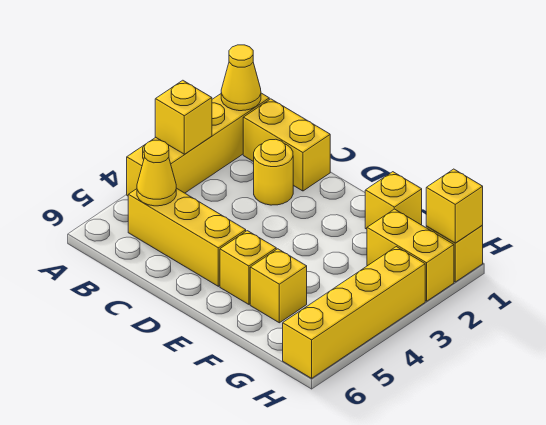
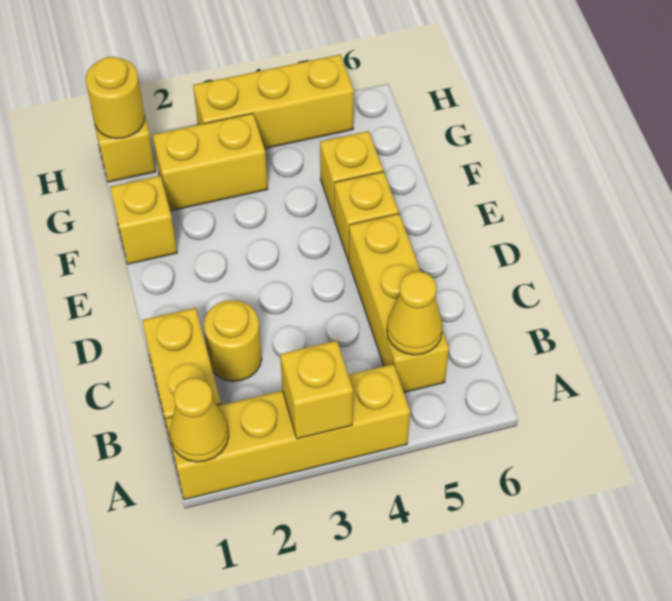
yellow brick G2:H2 level 1 -> yellow brick G2:G3 level 1
yellow brick H1 level 2 -> yellow round brick H1 level 2
yellow brick H3:H6 level 1 -> yellow brick H3:H5 level 1

